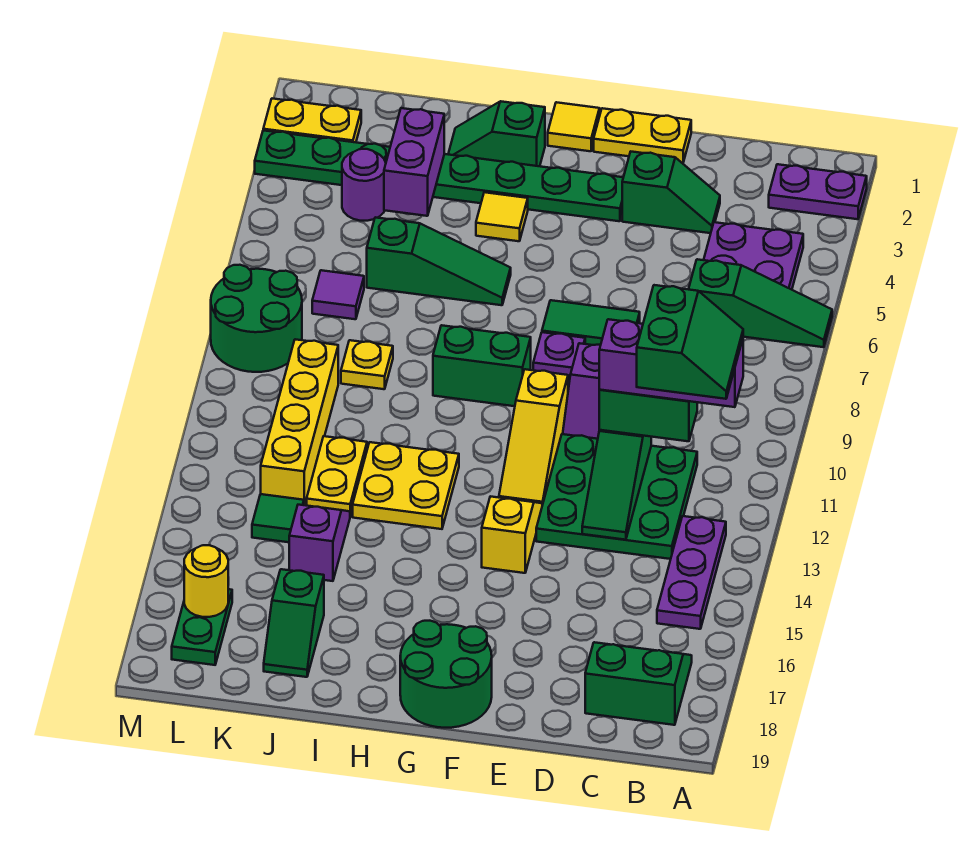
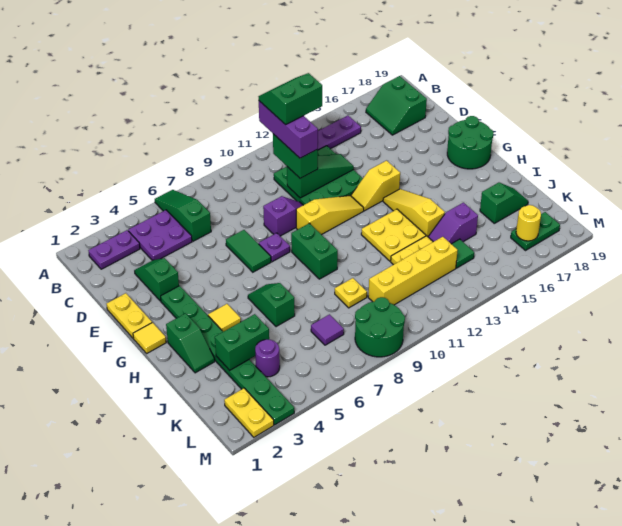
purple plate A2:B2 level 1 -> purple plate B2:B3 level 1
none -> yellow slope G14:I14 level 1 top I
green slope H6:J6 level 1 top J -> green slope H6:I6 level 1 top I
purple brick J3:J4 level 2 -> green brick J3:J4 level 2

